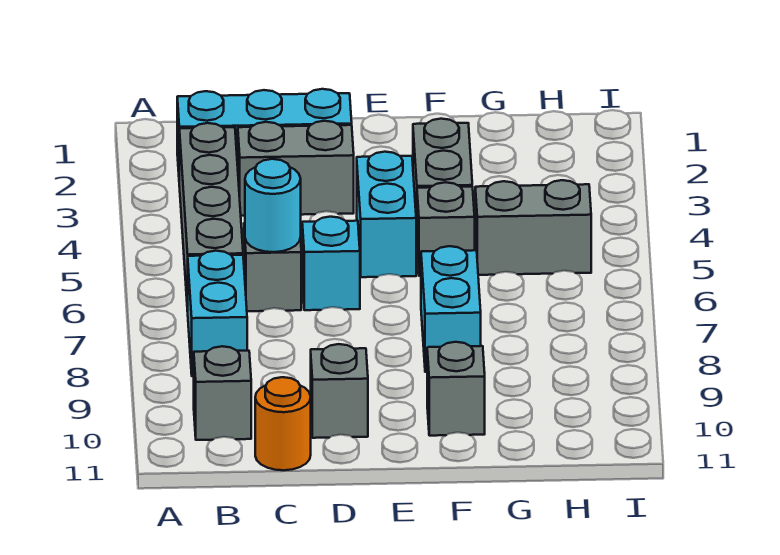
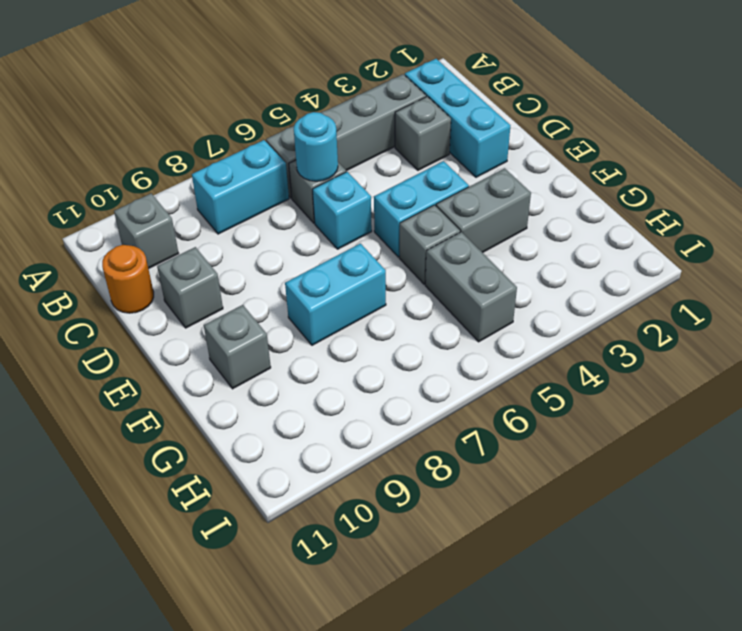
grey brick C3:D3 level 1 -> grey brick C3 level 1

